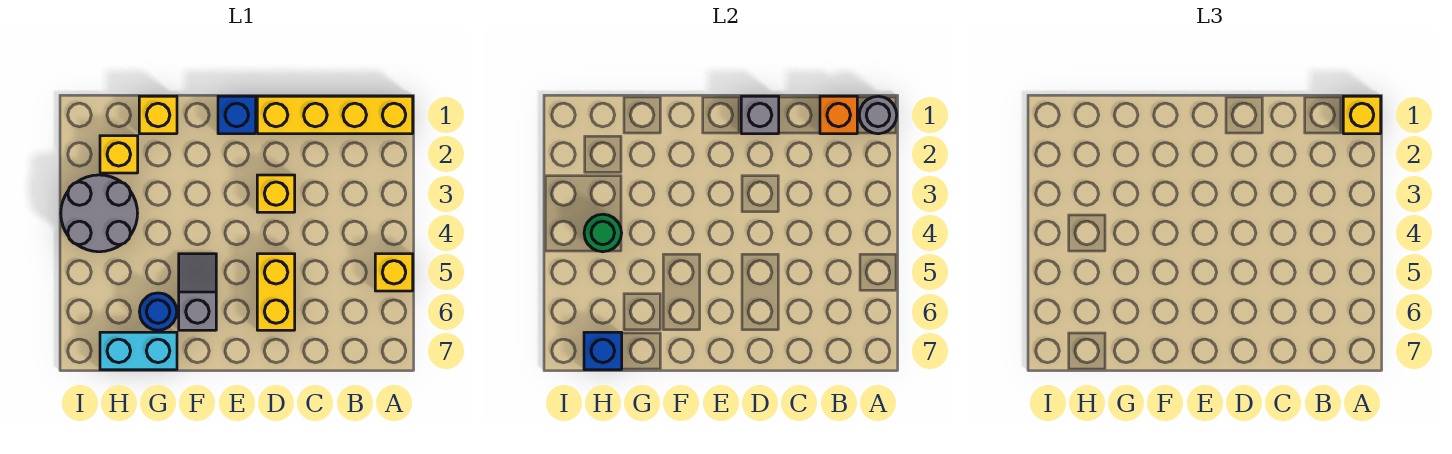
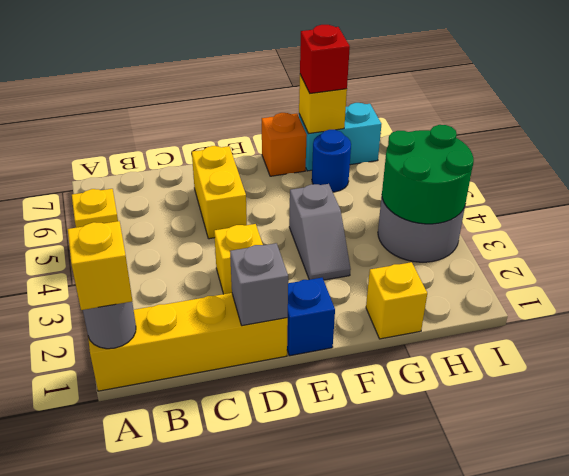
orange brick B1 level 2 -> orange brick F7 level 1
grey slope F5:F6 level 1 top 6 -> grey slope F3:F4 level 1 top 4
none -> red brick G7 level 3
yellow brick H2 level 1 -> yellow brick G7 level 2
green round brick H4 level 2 -> green round brick H3:I4 level 2
blue brick H7 level 2 -> none

